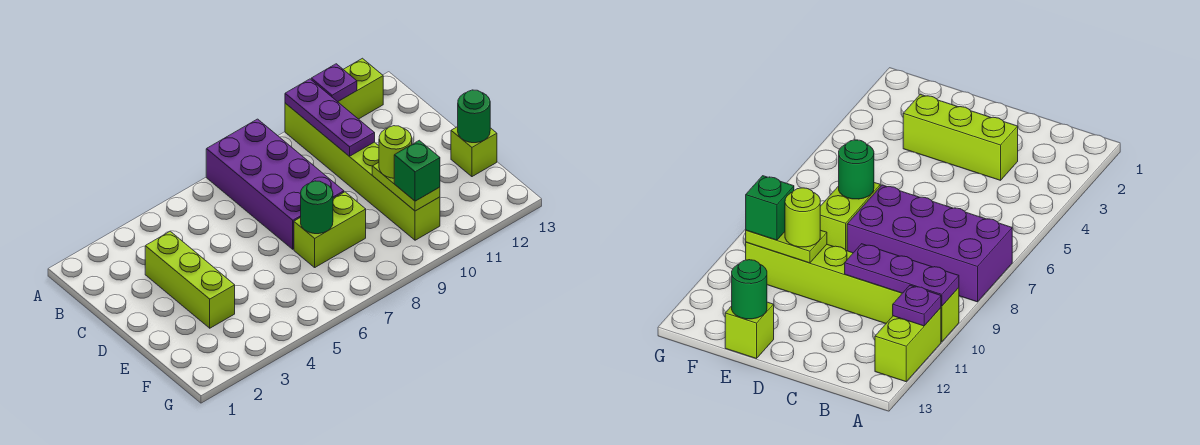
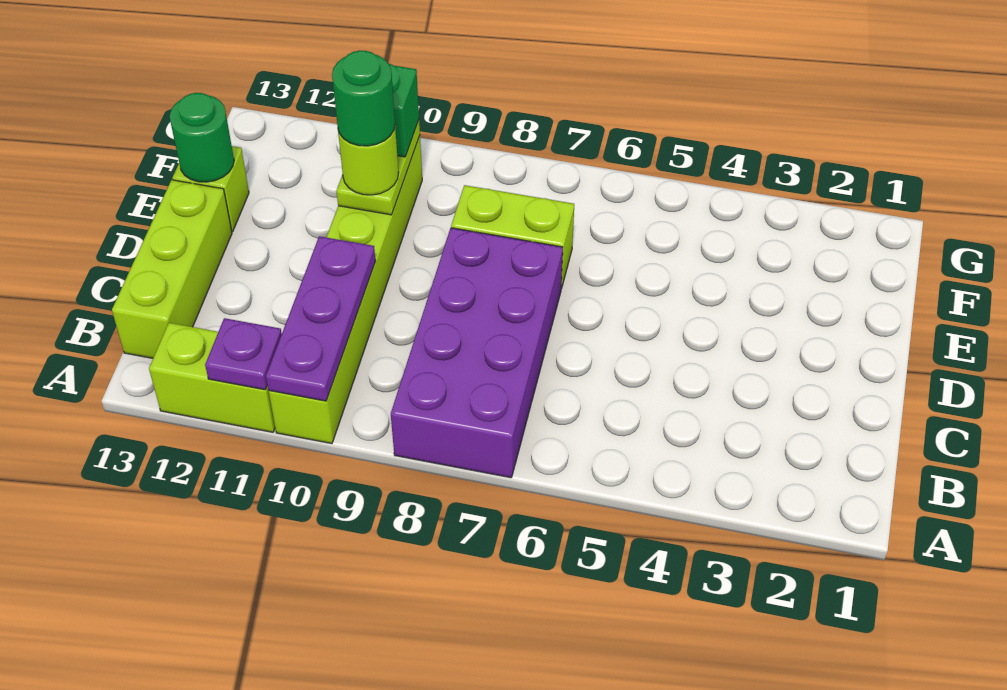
lime brick C3:E3 level 1 -> lime brick B13:D13 level 1
green round brick E7 level 2 -> green round brick E10 level 4

